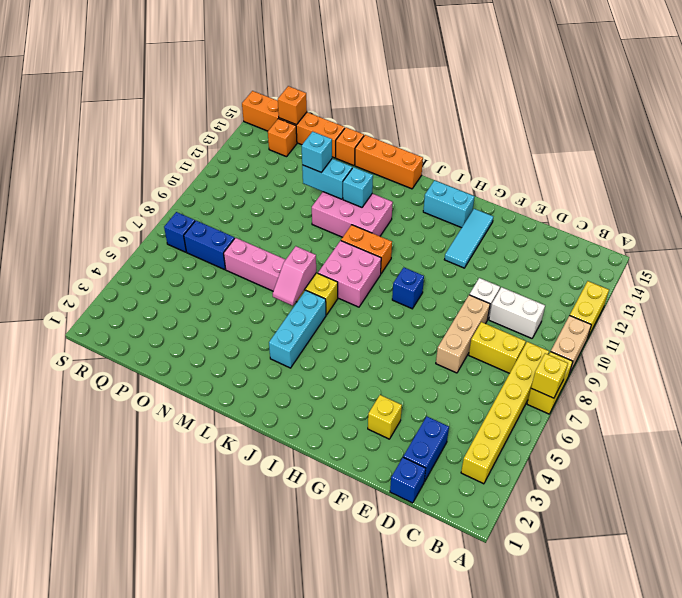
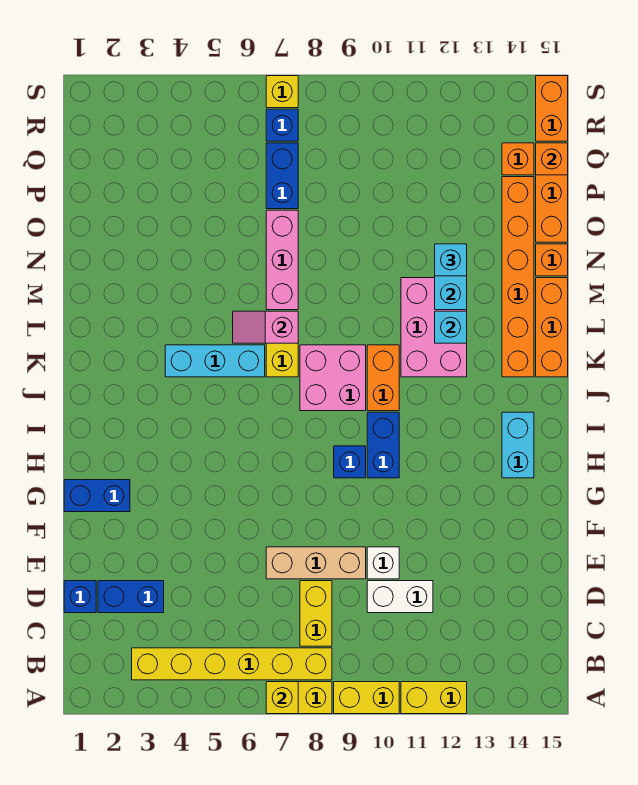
tan brick A9:A10 level 1 -> yellow brick A9:A10 level 1
white brick C10:D10 level 1 -> white brick D10:D11 level 1
yellow brick F3 level 1 -> yellow brick S7 level 1
none -> blue brick G1:G2 level 1
cyan tile G12:G14 level 1 -> none
none -> blue brick H10:I10 level 1
none -> orange brick K14:P14 level 1

